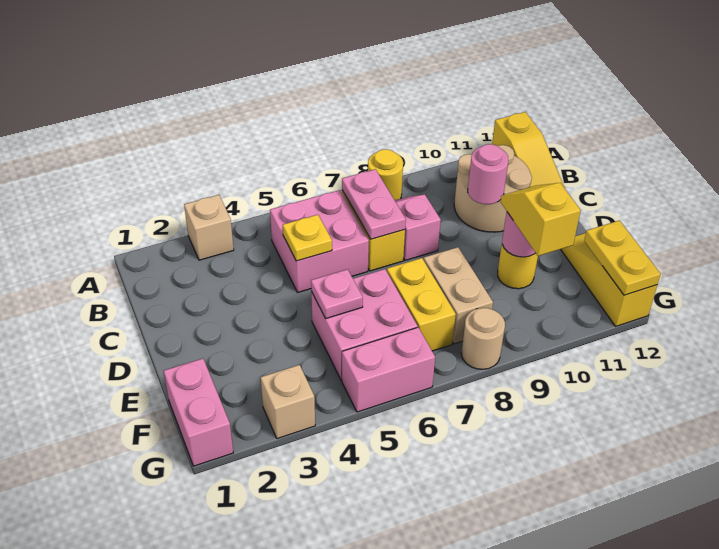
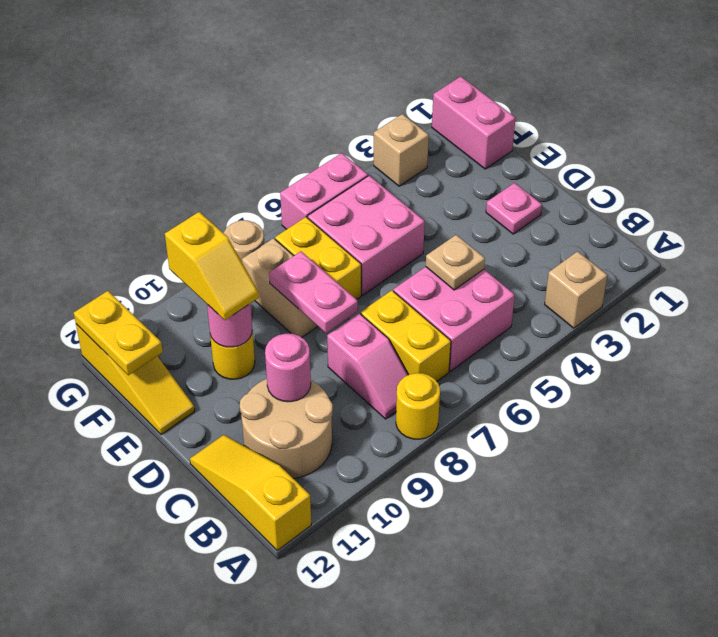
pink plate B7:C7 level 2 -> pink plate D8:E8 level 2
yellow plate C5 level 2 -> tan plate C5 level 2
pink plate E5 level 2 -> pink plate D2 level 1

